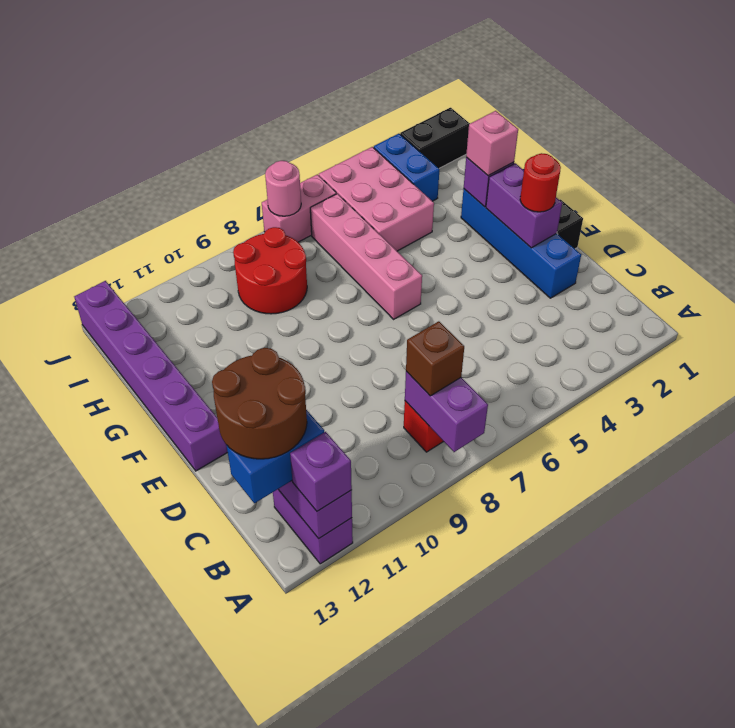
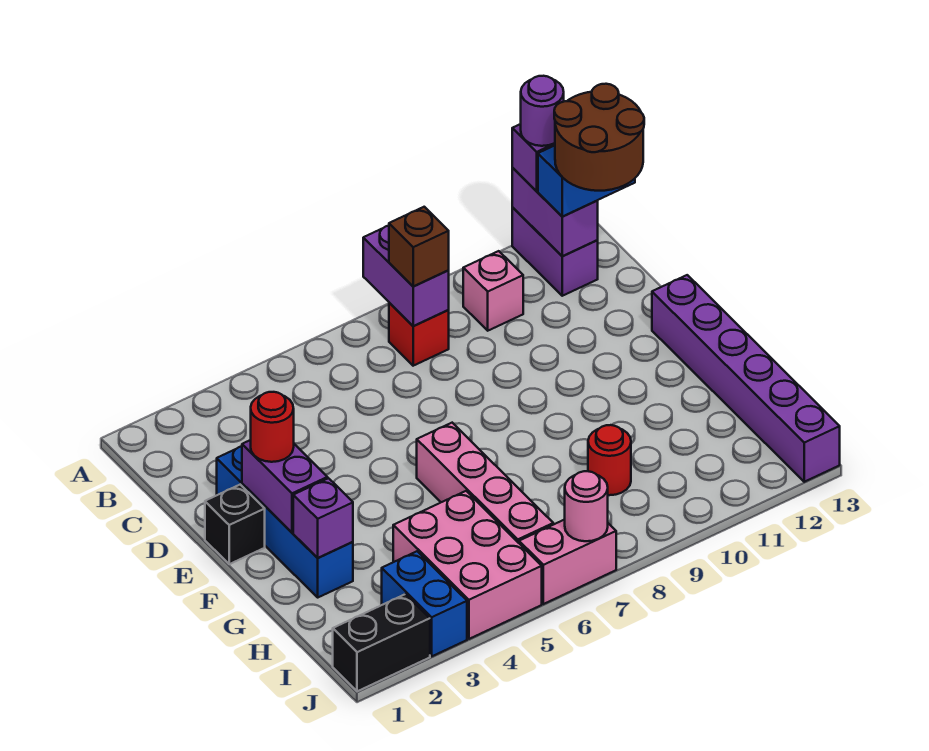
none -> purple round brick A12 level 4
pink brick G2 level 3 -> pink brick B10 level 1
red round brick H8:I9 level 1 -> red round brick H9 level 1

